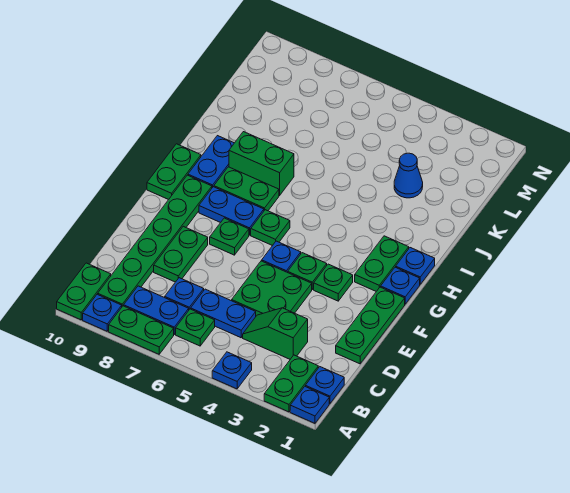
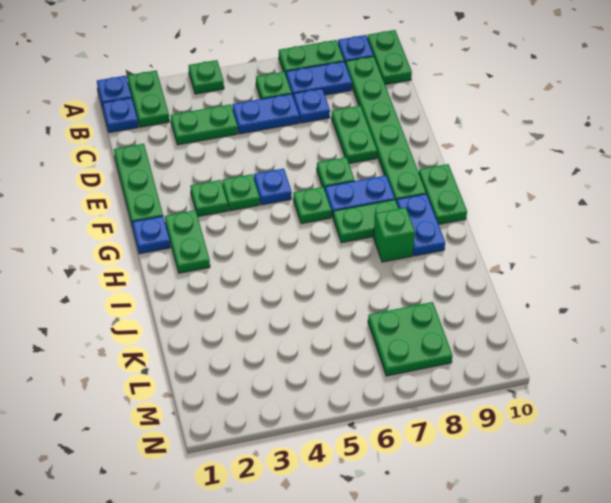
blue plate A4 level 1 -> green plate A4 level 1
green slope C3:C4 level 1 top 3 -> green plate C3:C4 level 1
green plate D4:E5 level 1 -> green plate L7:M8 level 1
blue plate H1 level 1 -> none
green brick I7:I8 level 1 -> green brick I8 level 1
blue cone K3 level 1 -> none

